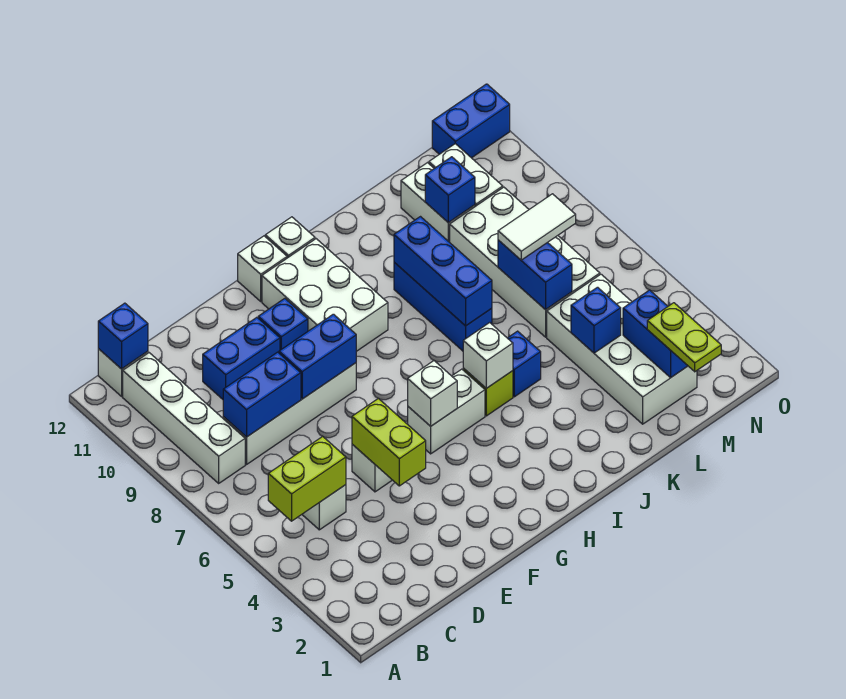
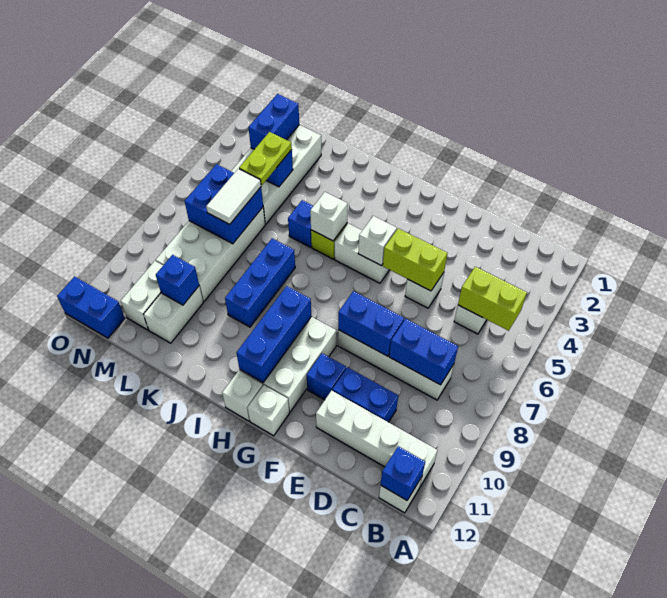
white brick B8:B11 level 1 -> white brick B11:E11 level 1
lime brick E4:E5 level 2 -> lime brick E5:F5 level 2
blue brick J7:J9 level 2 -> blue brick H9:H11 level 2
blue brick L6:L7 level 2 -> blue brick L6:M7 level 2
white tile L7:M7 level 3 -> white tile L6:L7 level 3
lime plate M1:M2 level 3 -> lime plate L4:L5 level 3

